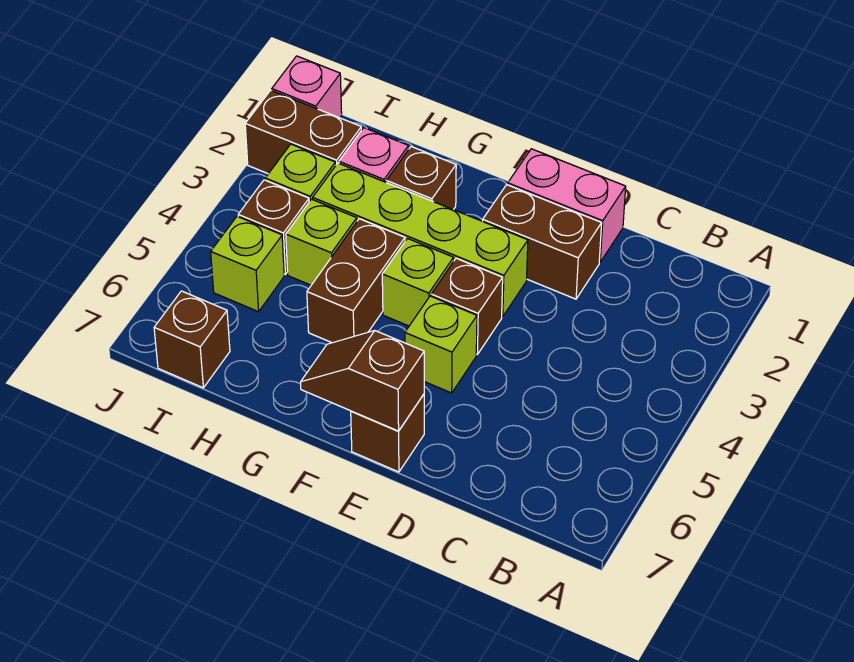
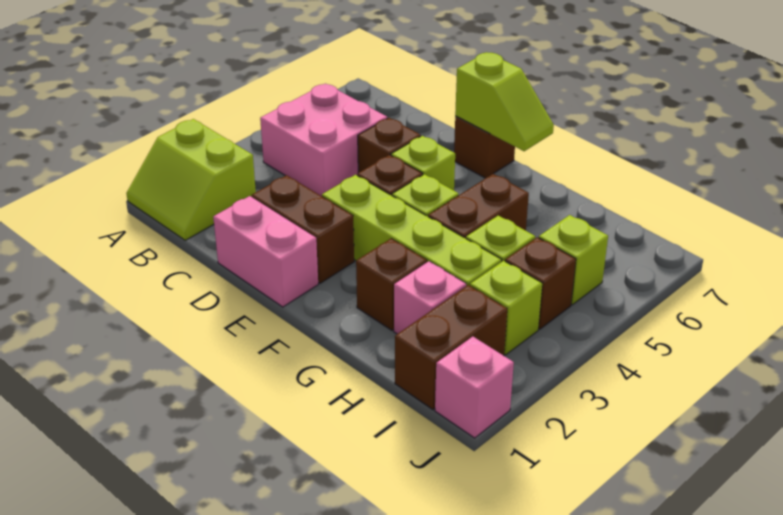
none -> lime slope A1:B2 level 1 top 2
none -> pink brick B4:C5 level 1
brown slope E7:F7 level 2 top E -> lime slope E7:F7 level 2 top E
brown brick I2:J2 level 1 -> brown brick I1:I2 level 1
brown brick I7 level 1 -> brown brick D5 level 1

